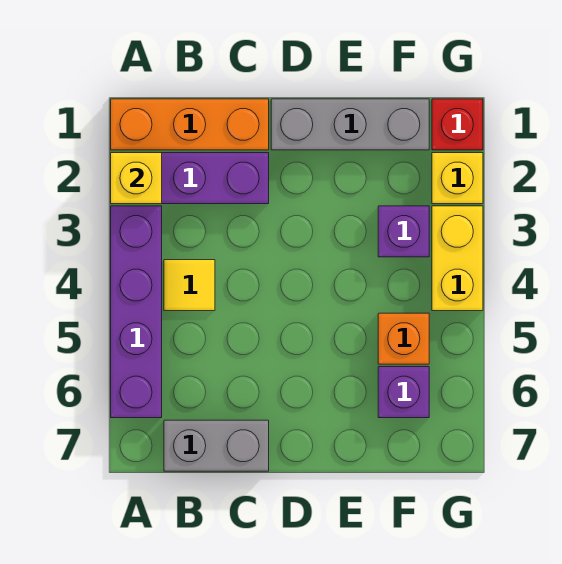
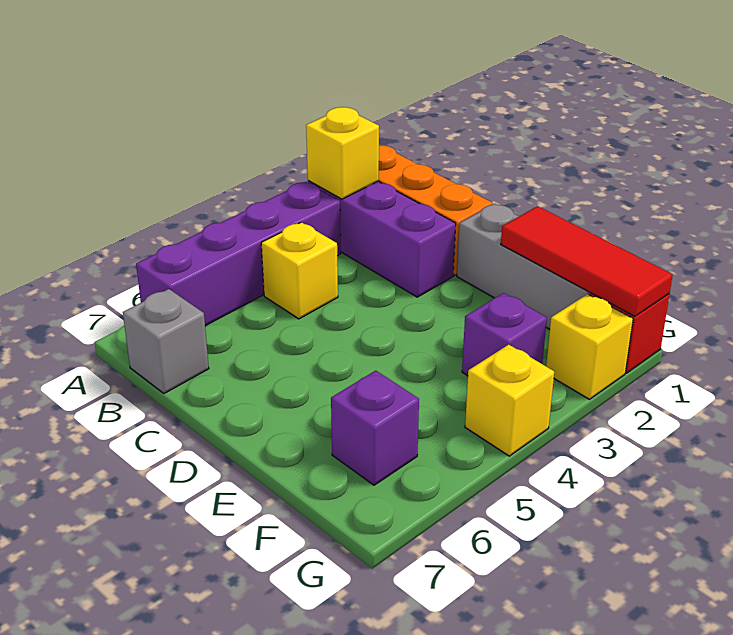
yellow tile B4 level 1 -> yellow brick B4 level 1
grey brick B7:C7 level 1 -> grey brick B7 level 1
none -> red tile E1:G1 level 2
orange brick F5 level 1 -> none
yellow brick G3:G4 level 1 -> yellow brick G4 level 1

